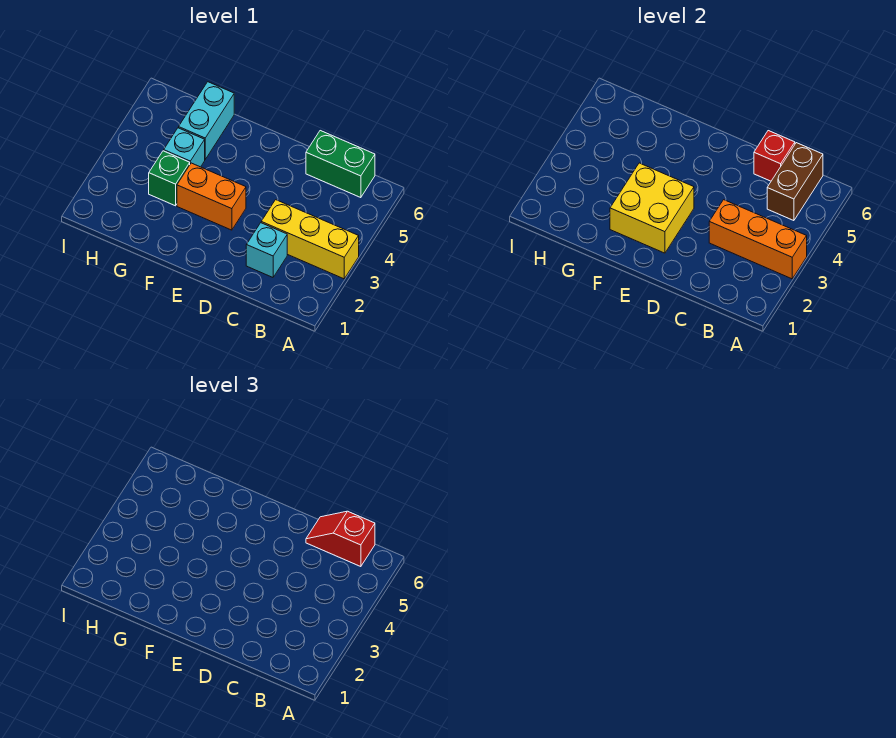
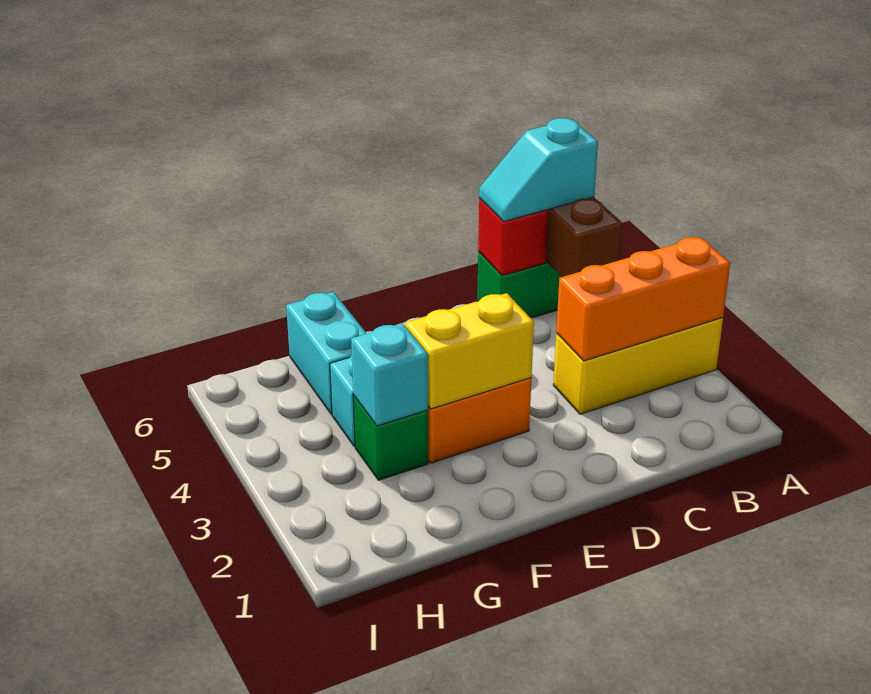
red slope B6:C6 level 3 top B -> cyan slope B6:C6 level 3 top B
cyan brick C2 level 1 -> cyan brick G3 level 2
yellow brick E2:F3 level 2 -> yellow brick E3:F3 level 2

